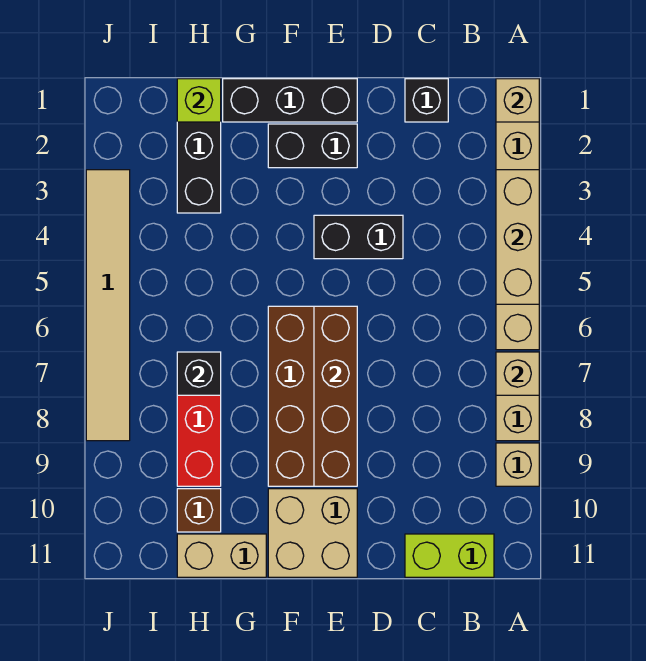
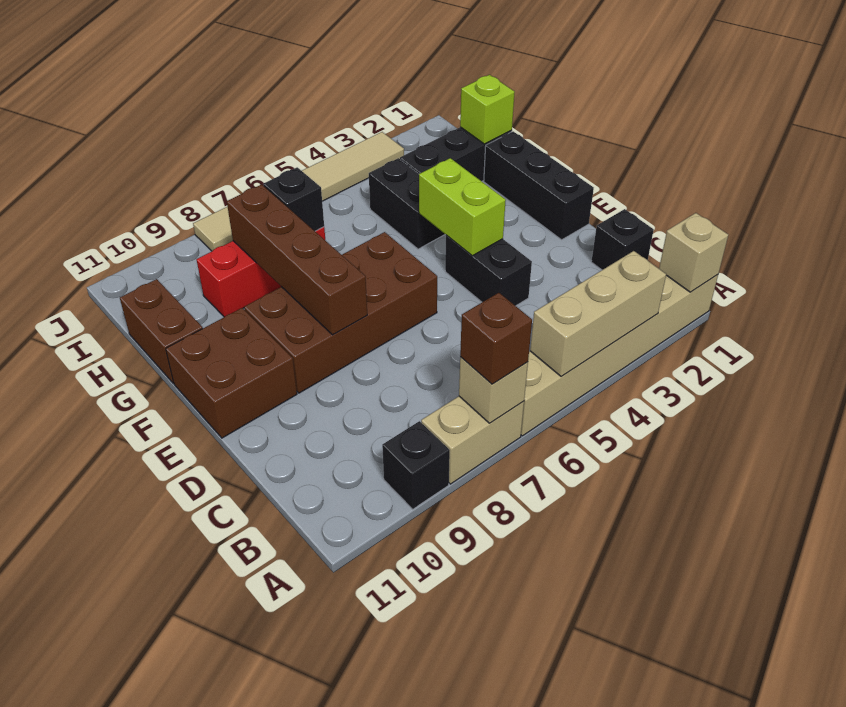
tan brick A9 level 1 -> black brick A9 level 1
lime brick B11:C11 level 1 -> lime brick E4:F4 level 2
black brick E2:F2 level 1 -> black brick G4:H4 level 1
brown brick E6:E9 level 2 -> brown brick E8:H8 level 2
tan brick E10:F11 level 1 -> brown brick E10:F11 level 1
tan brick G11:H11 level 1 -> brown brick G11:H11 level 1
brown brick H10 level 1 -> brown brick A7 level 3

